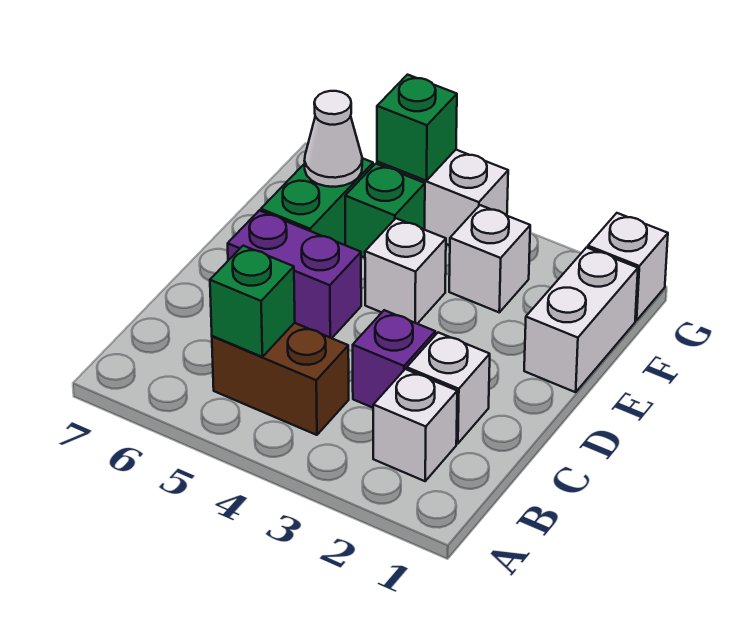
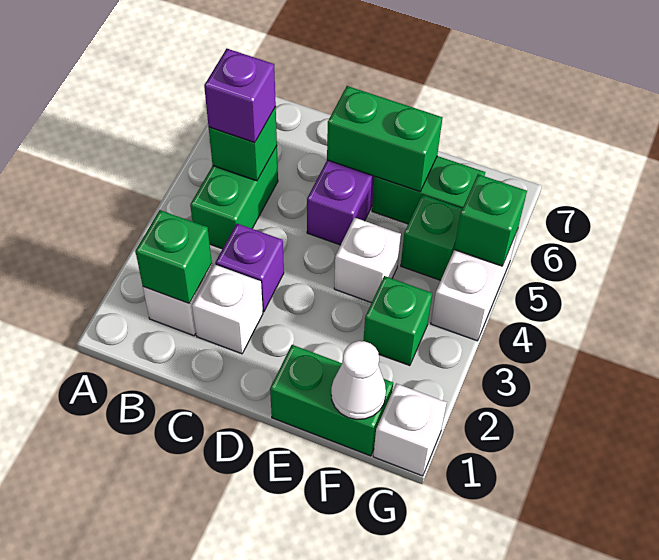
none -> green brick B2 level 2
brown brick B4:B5 level 1 -> green brick B4:B5 level 1
none -> purple brick B5 level 3
none -> green brick D6:E6 level 2
white brick E1:F1 level 1 -> green brick E1:F1 level 1
white brick F3 level 1 -> green brick F3 level 1
white cone F6 level 2 -> white cone F1 level 2

